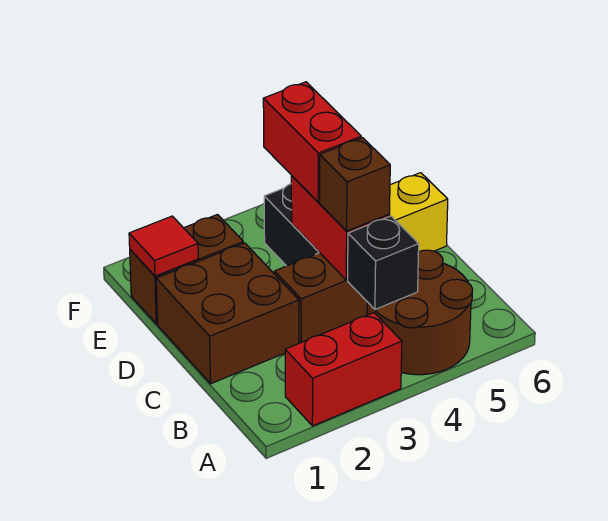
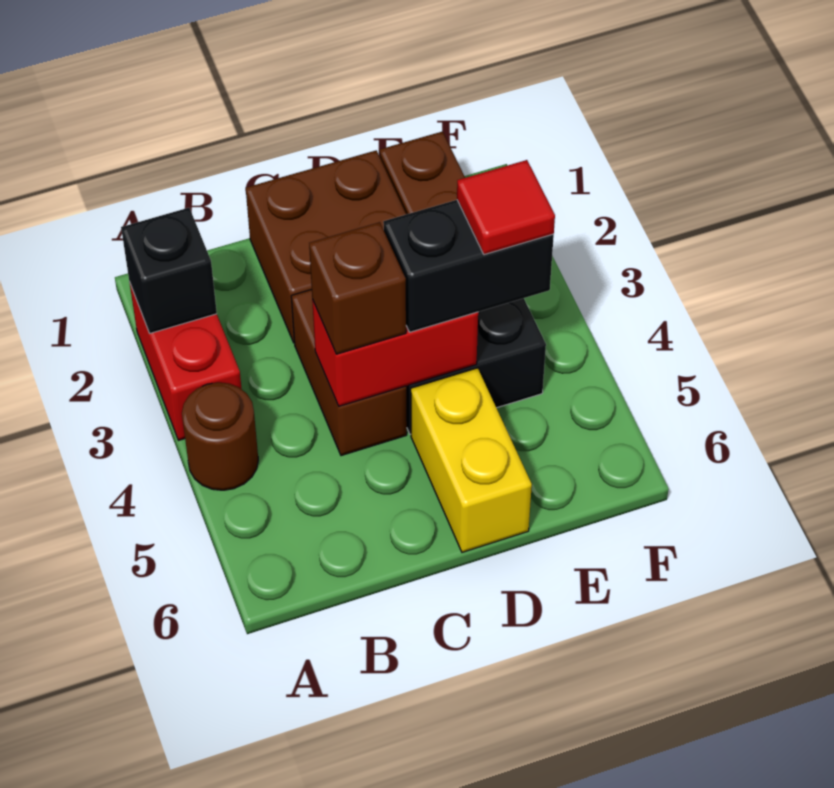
brown round brick A4:B5 level 1 -> brown round brick A4 level 1
black brick B4 level 2 -> black brick A2 level 2
red brick D4:E4 level 3 -> black brick D4:E4 level 3
red tile E1 level 2 -> red tile E4 level 4

